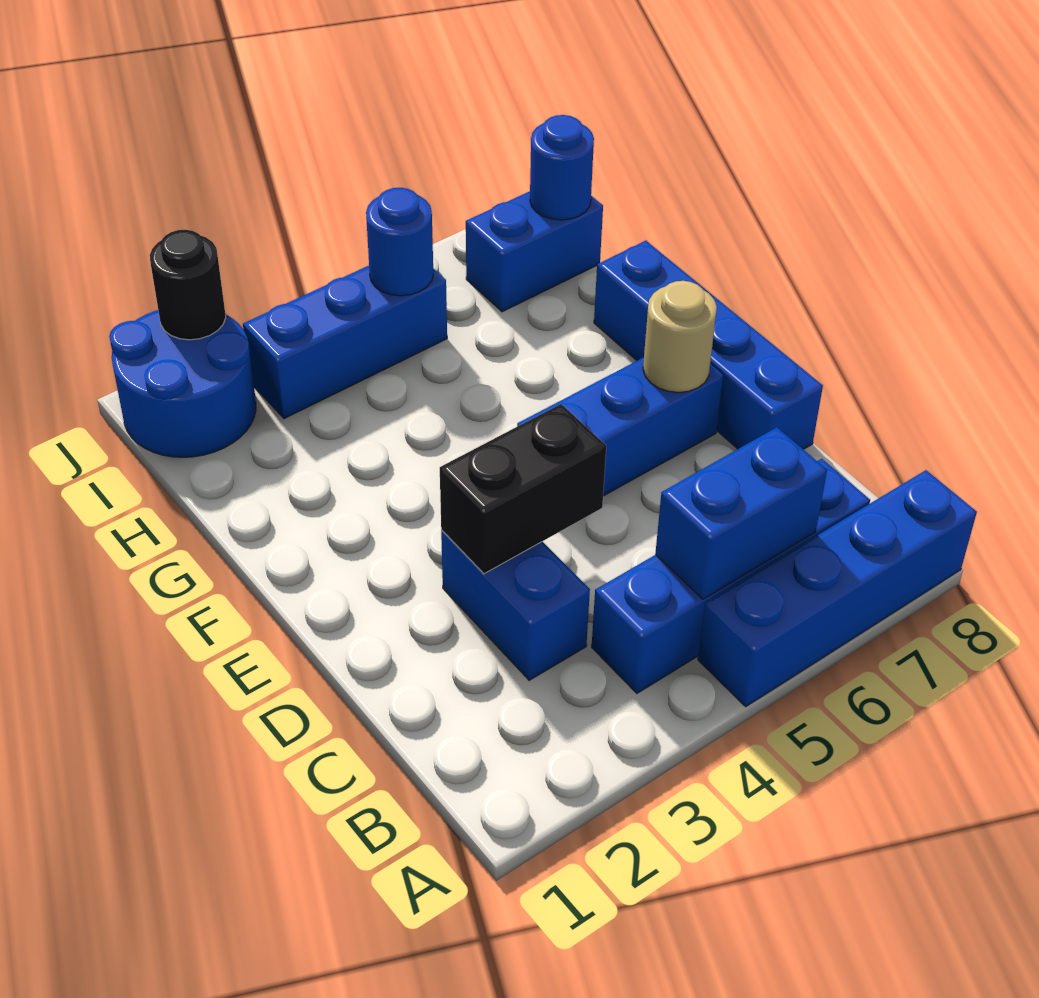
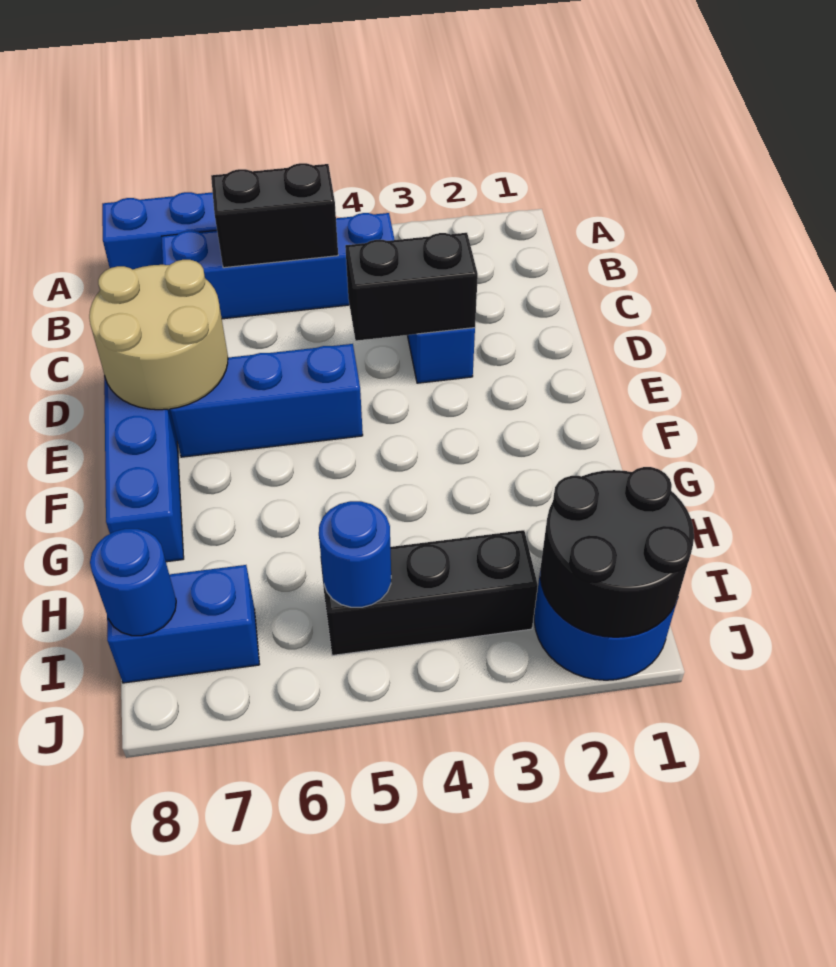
blue brick B5:B6 level 2 -> black brick B5:B6 level 2
tan round brick E7 level 2 -> tan round brick D7:E8 level 2
blue brick I3:I5 level 1 -> black brick I3:I5 level 1
black round brick J2 level 2 -> black round brick I1:J2 level 2

